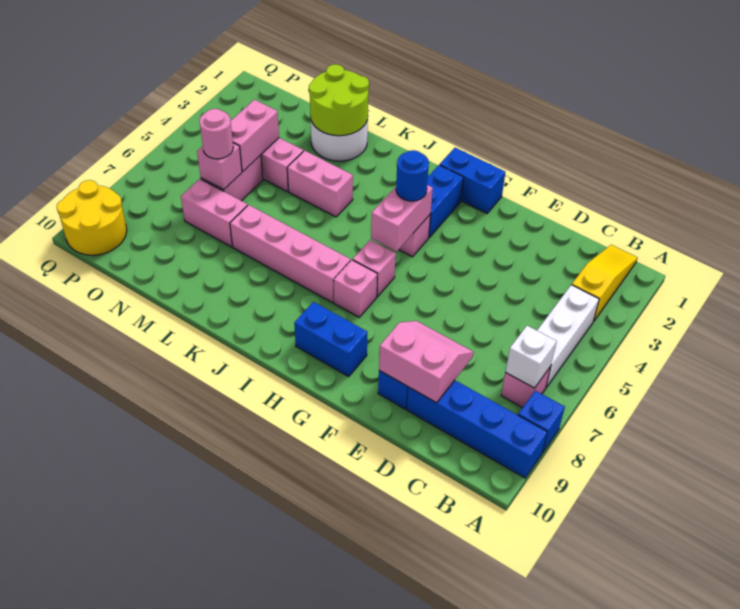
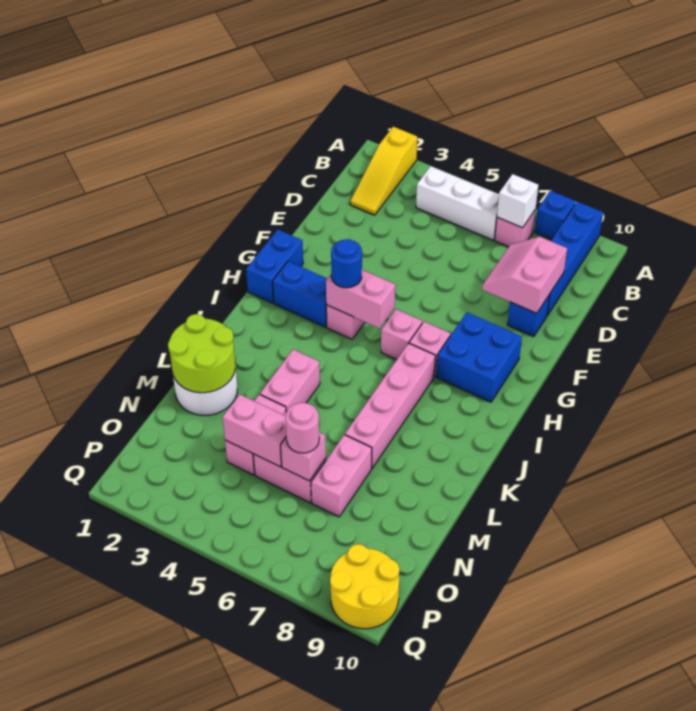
yellow slope B1:B3 level 1 top 3 -> yellow slope A2:C2 level 1 top A
blue brick G9:H9 level 1 -> blue brick G8:H9 level 1

